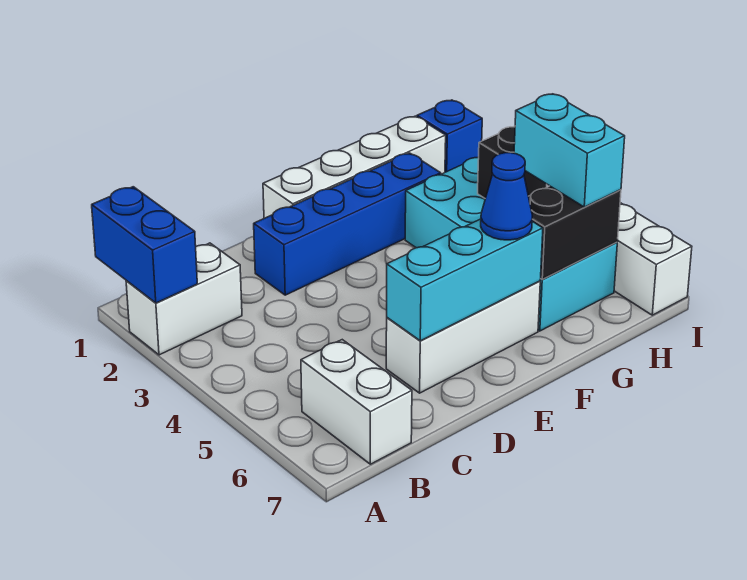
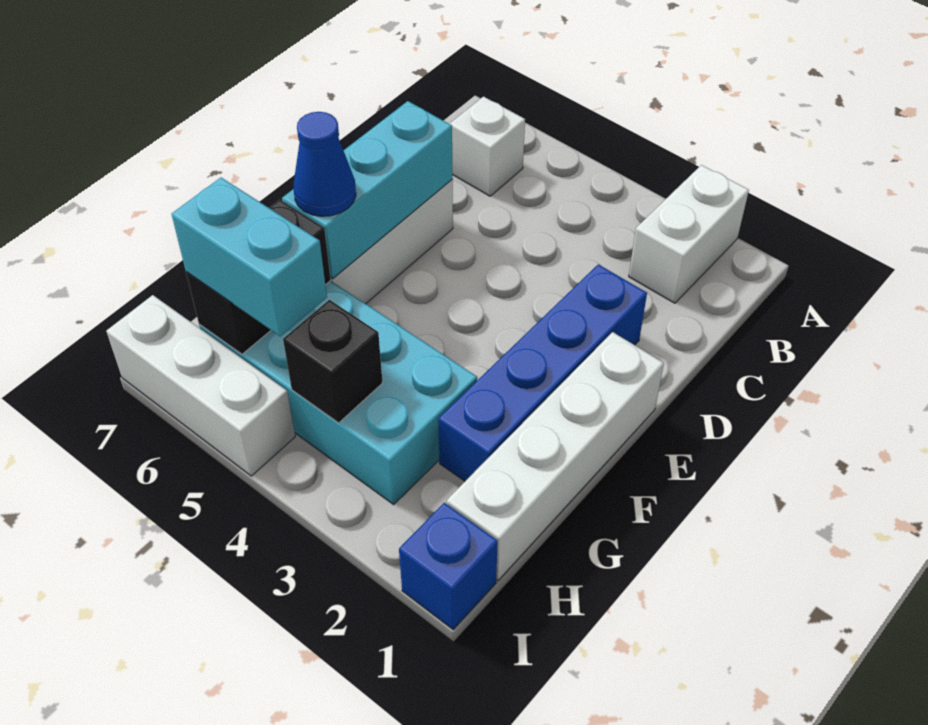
blue brick A1:A2 level 2 -> none
white brick B6:B7 level 1 -> white brick B6 level 1

